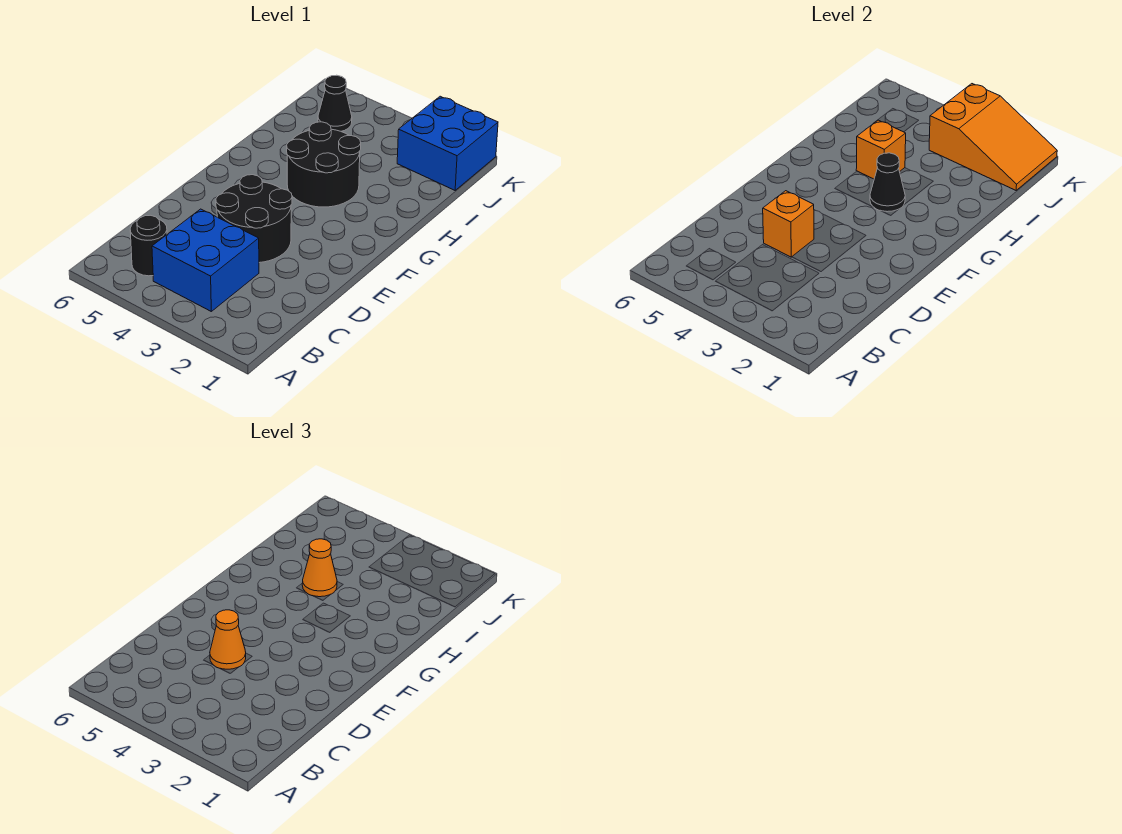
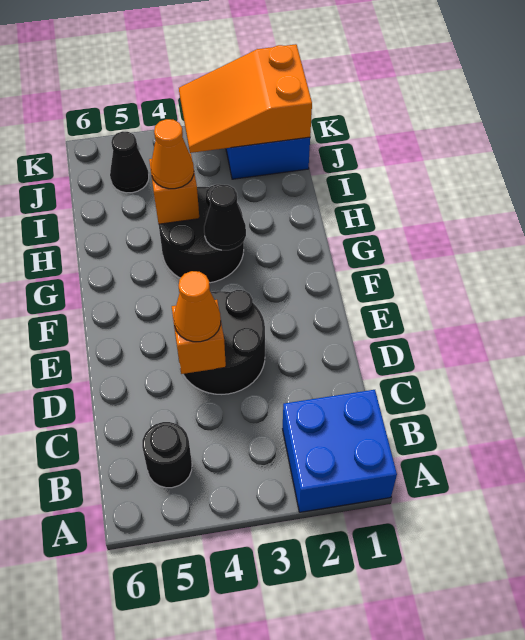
blue brick B3:C4 level 1 -> blue brick A1:B2 level 1
orange slope J1:K3 level 2 top 3 -> orange slope J1:K3 level 2 top 1

